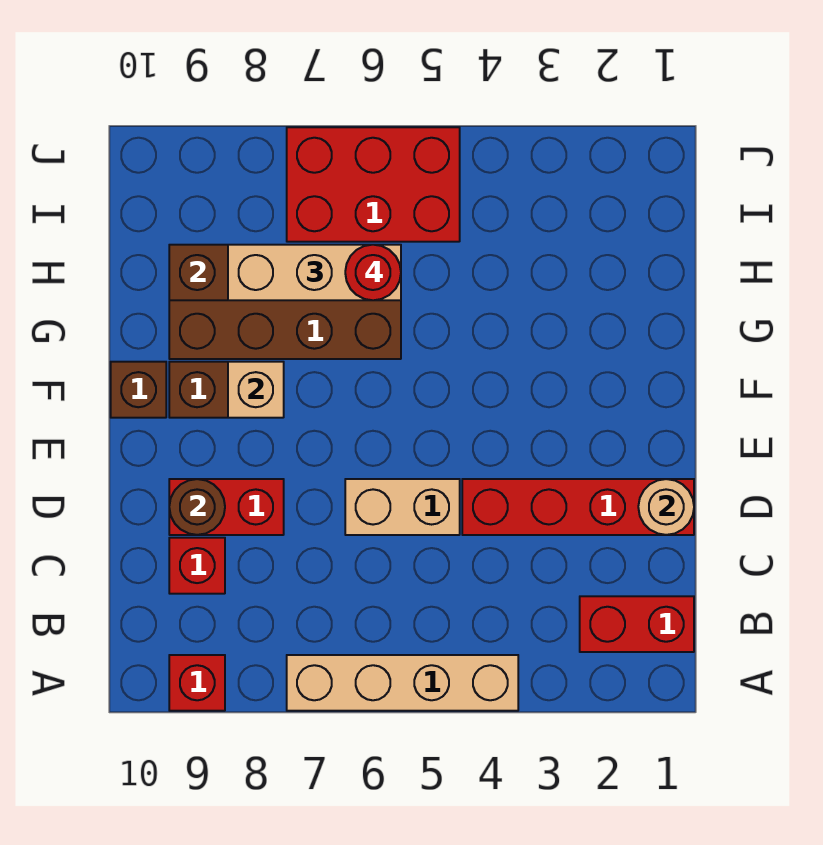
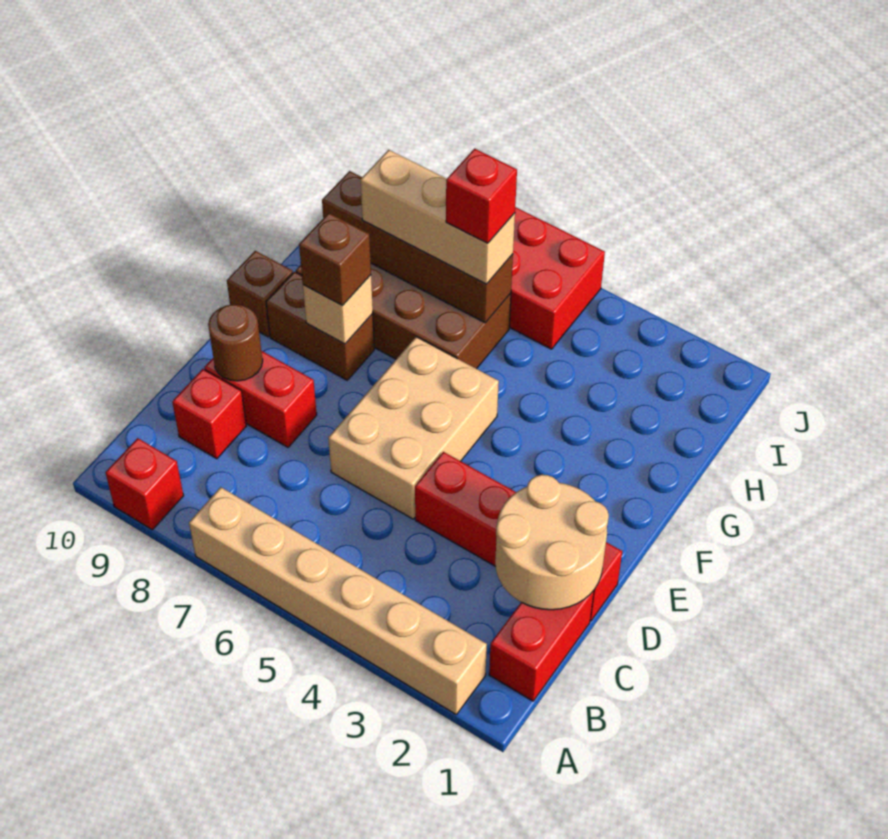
tan brick A4:A7 level 1 -> tan brick A2:A7 level 1
red brick B1:B2 level 1 -> red brick B1:C1 level 1
tan round brick D1 level 2 -> tan round brick C1:D2 level 2
tan brick D5:D6 level 1 -> tan brick D5:F6 level 1
none -> brown brick F8 level 3
red round brick H6 level 4 -> red brick H6 level 4

